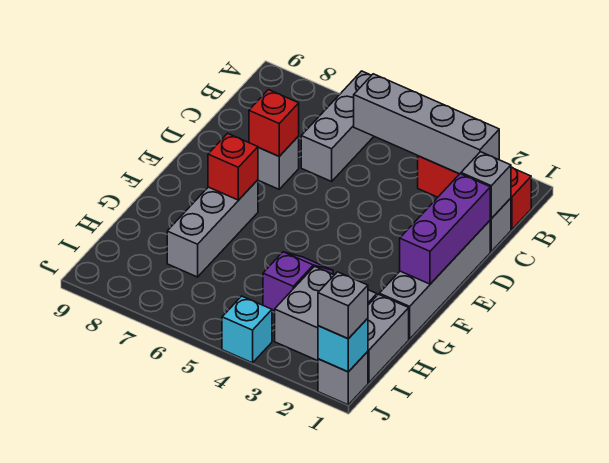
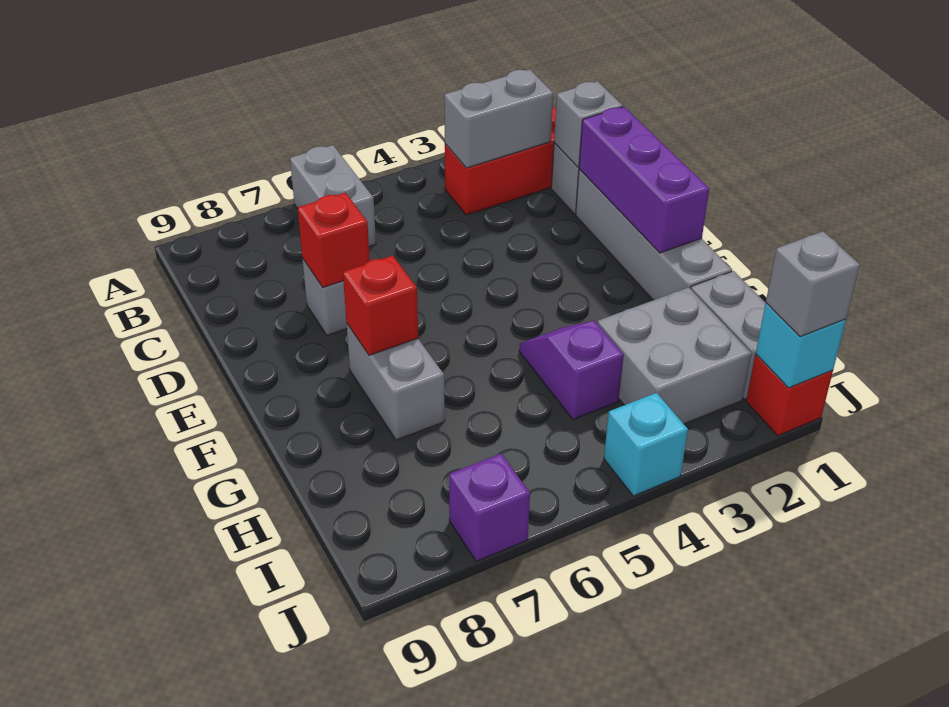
grey brick A6:C6 level 1 -> grey brick A6:B6 level 1
grey brick B2:B5 level 2 -> grey brick B2:B3 level 2
grey brick F7:H7 level 1 -> grey brick F7:G7 level 1
grey brick J1 level 1 -> red brick J1 level 1
none -> purple brick J7 level 1

